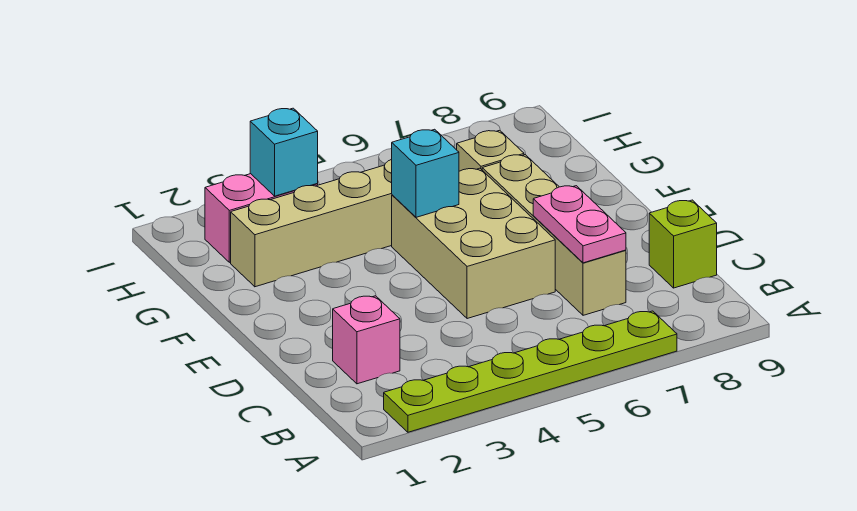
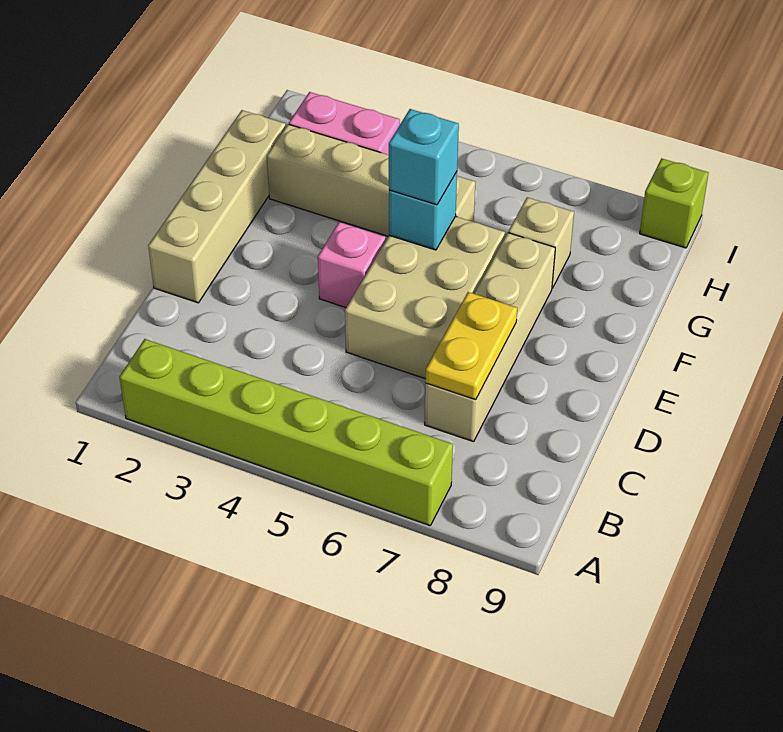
lime plate A2:A7 level 1 -> lime brick A2:A7 level 1
pink brick C2 level 1 -> pink brick E4 level 1
pink plate C7:D7 level 2 -> yellow plate C7:D7 level 2
lime brick C9 level 1 -> lime brick I9 level 1
none -> tan brick D1:G1 level 1
cyan brick H3 level 2 -> cyan brick F5 level 3

